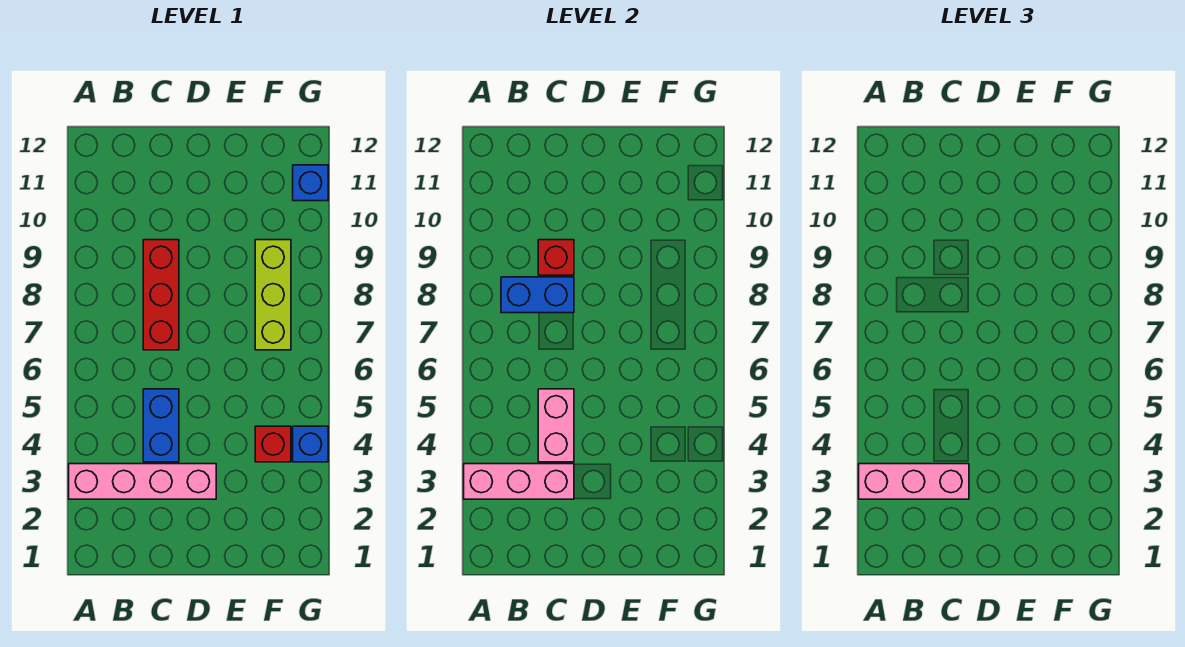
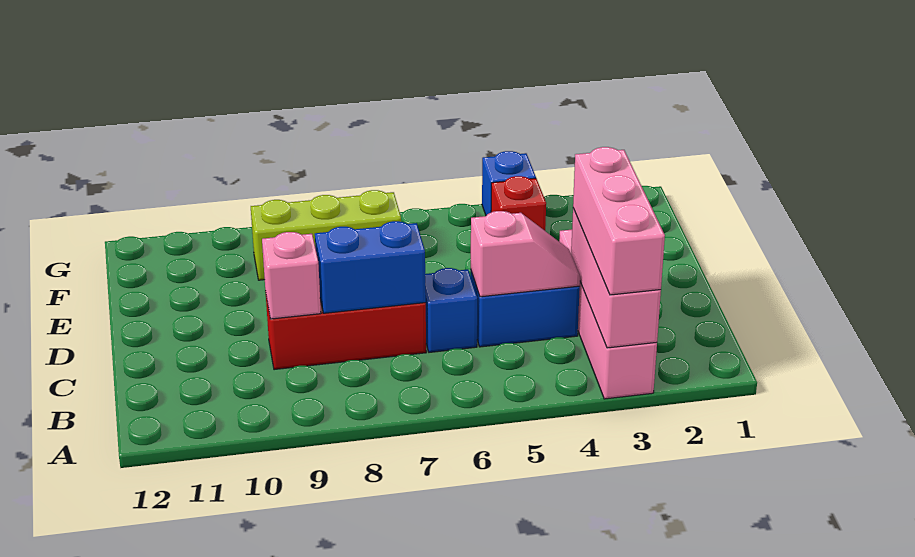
blue brick B8:C8 level 2 -> blue brick C7:C8 level 2
pink brick C4:C5 level 2 -> pink slope C4:C5 level 2 top 5
red brick C9 level 2 -> pink brick C9 level 2
blue brick G11 level 1 -> blue brick C6 level 1

